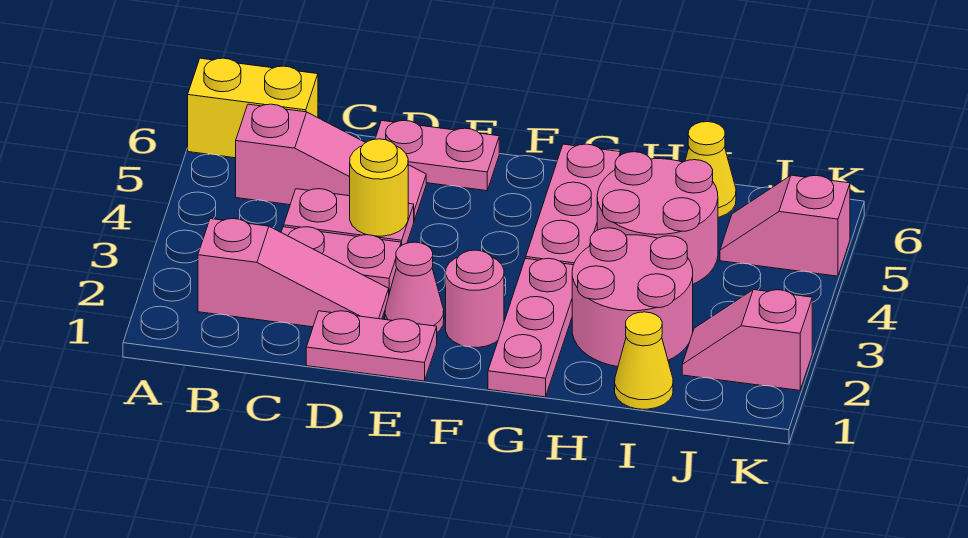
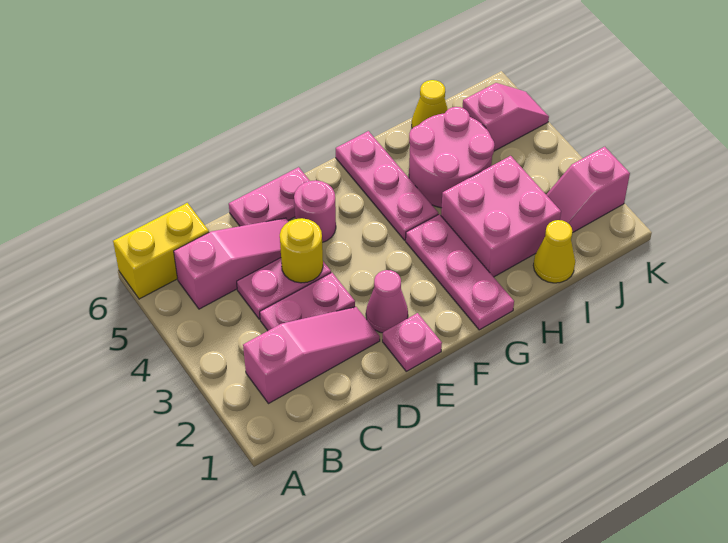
pink plate D1:E1 level 1 -> pink plate E1 level 1
pink round brick F2 level 1 -> pink round brick E5 level 1
pink round brick H2:I3 level 1 -> pink brick H2:I3 level 1
pink slope J5:K5 level 1 top K -> pink slope J5:K5 level 1 top J

